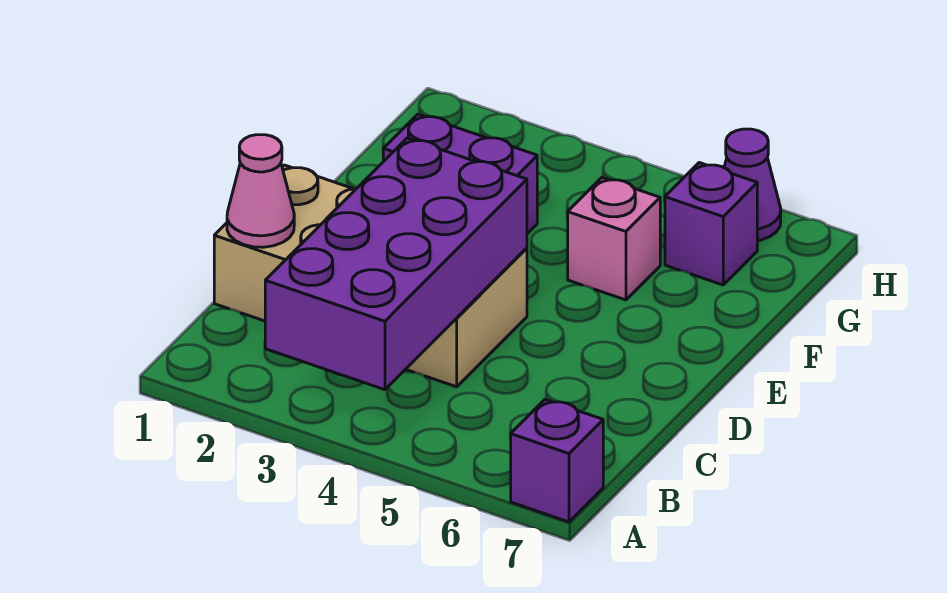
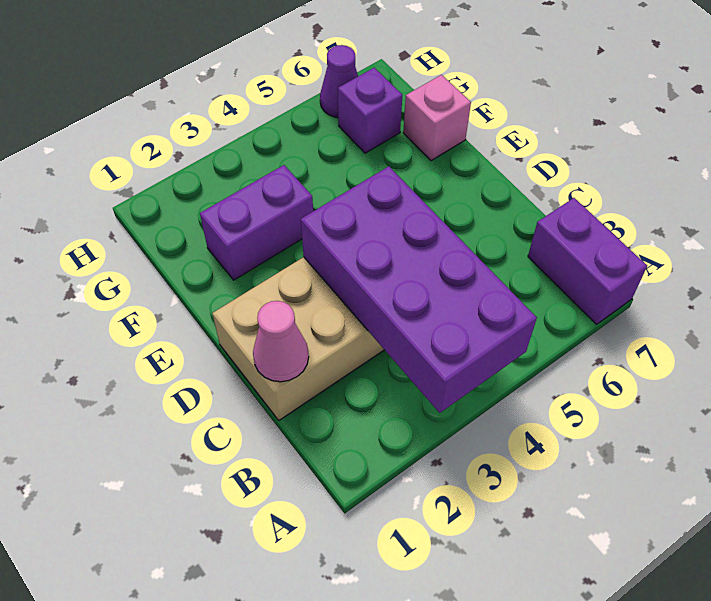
purple brick A7 level 1 -> purple brick A7:B7 level 1
pink brick F5 level 1 -> pink brick F7 level 1

